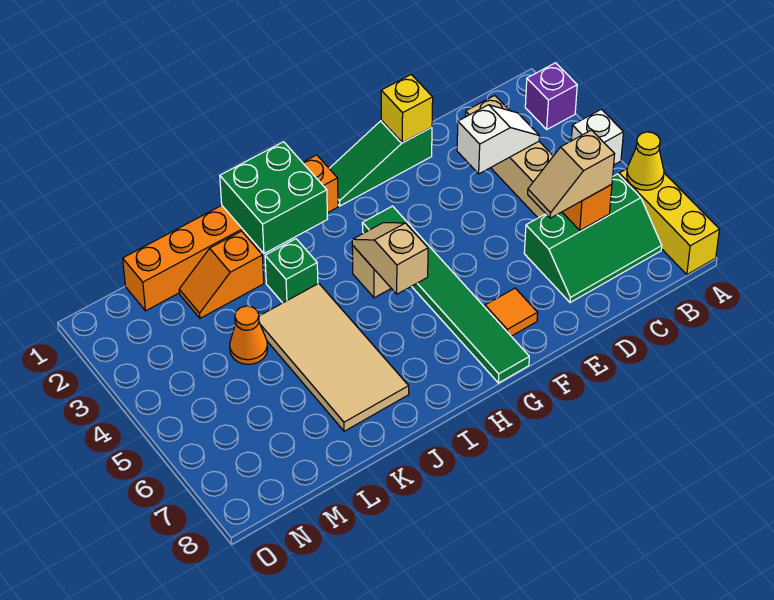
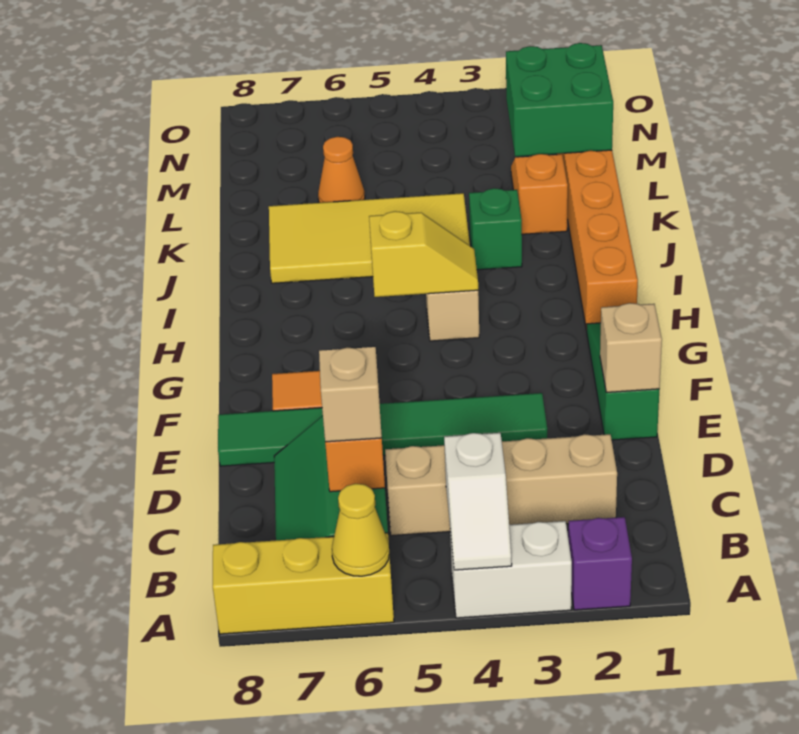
white brick A4 level 1 -> white brick A3:A4 level 1
white slope C3:D3 level 2 top D -> white slope A4:B4 level 2 top B
yellow brick E1 level 2 -> tan brick E1 level 2
green tile G3:G8 level 1 -> green tile E3:E8 level 1
tan slope H4:H5 level 2 top 5 -> yellow slope H4:H5 level 2 top 5
green brick I1:J2 level 2 -> green brick L1:M2 level 2
tan tile J4:K7 level 1 -> yellow tile J4:K7 level 1
orange cone L4 level 1 -> orange cone L6 level 1

